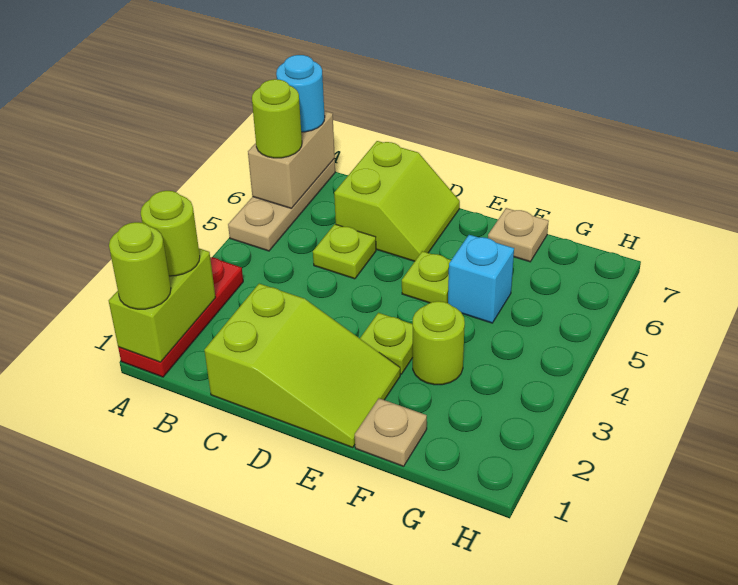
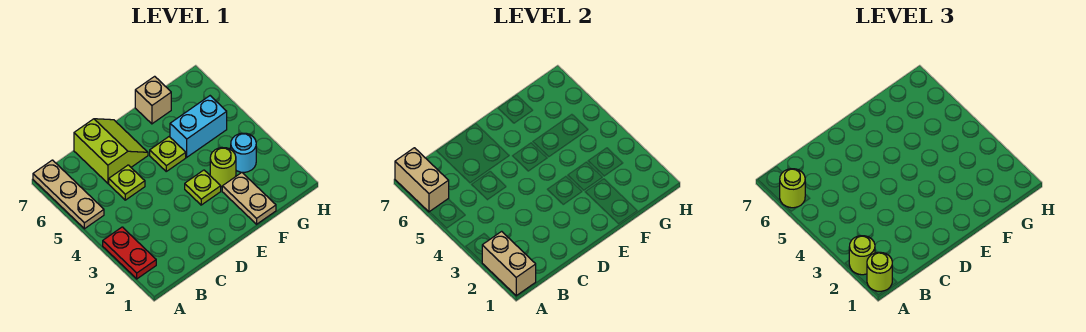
red plate A1:A3 level 1 -> red plate A2:A3 level 1
lime brick A1:A2 level 2 -> tan brick A1:A2 level 2
cyan round brick A7 level 3 -> cyan round brick G3 level 1
lime slope C1:E2 level 1 top C -> none
tan plate F1 level 1 -> tan plate F1:F2 level 1
cyan brick F5 level 1 -> cyan brick F5:G5 level 1
tan plate F7 level 1 -> tan brick F7 level 1

